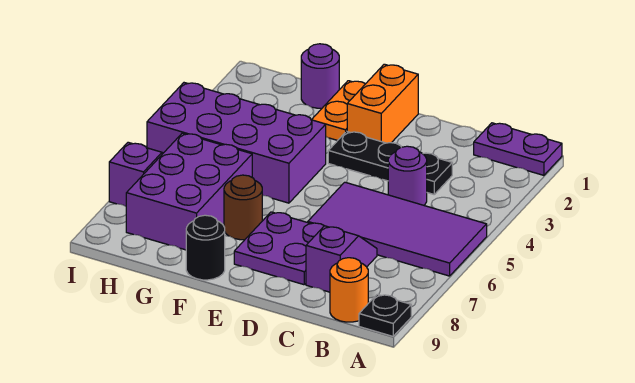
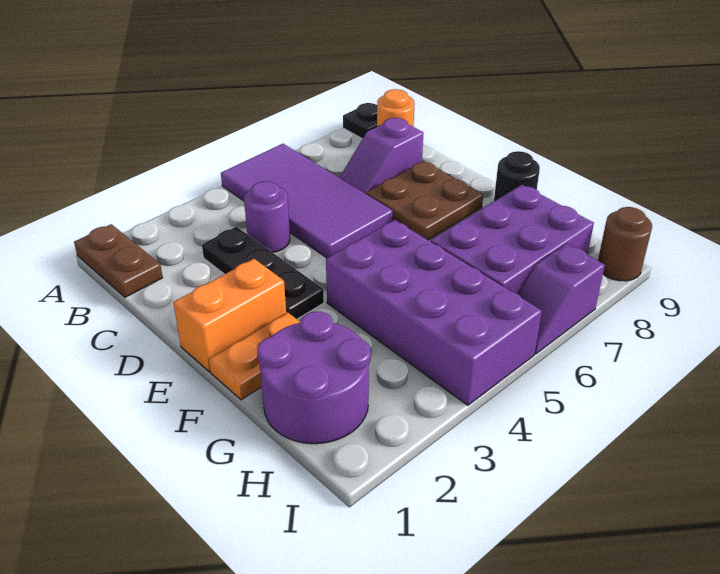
purple plate A1:B1 level 1 -> brown plate A1:B1 level 1
purple plate D7:E8 level 1 -> brown plate D7:E8 level 1
brown round brick F7 level 1 -> brown round brick I9 level 1
purple round brick G1 level 1 -> purple round brick G1:H2 level 1

